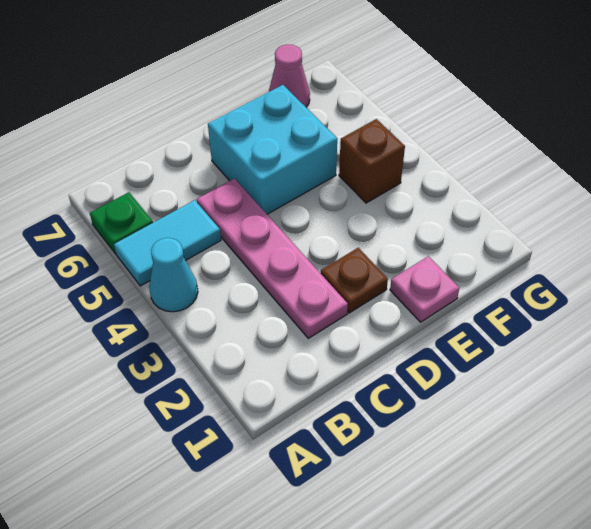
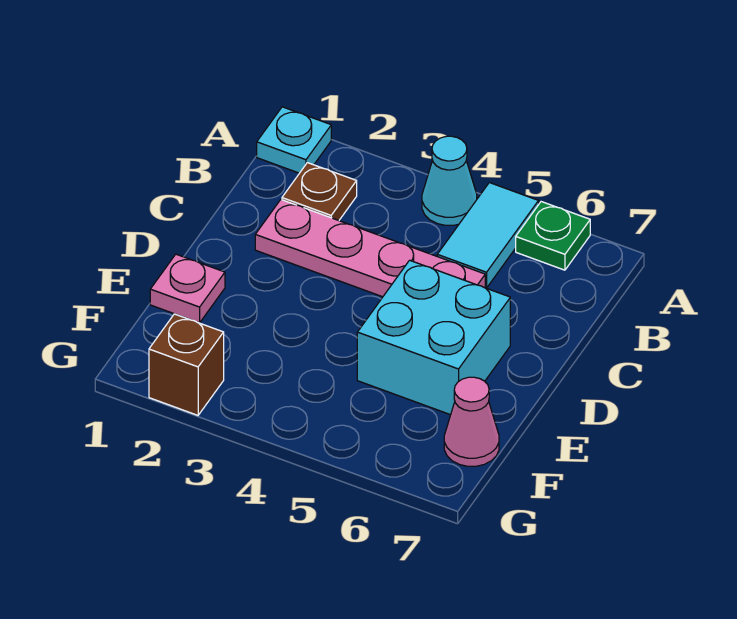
none -> cyan plate A1 level 1
brown plate D2 level 1 -> brown plate B2 level 1
brown brick F4 level 1 -> brown brick G2 level 1

